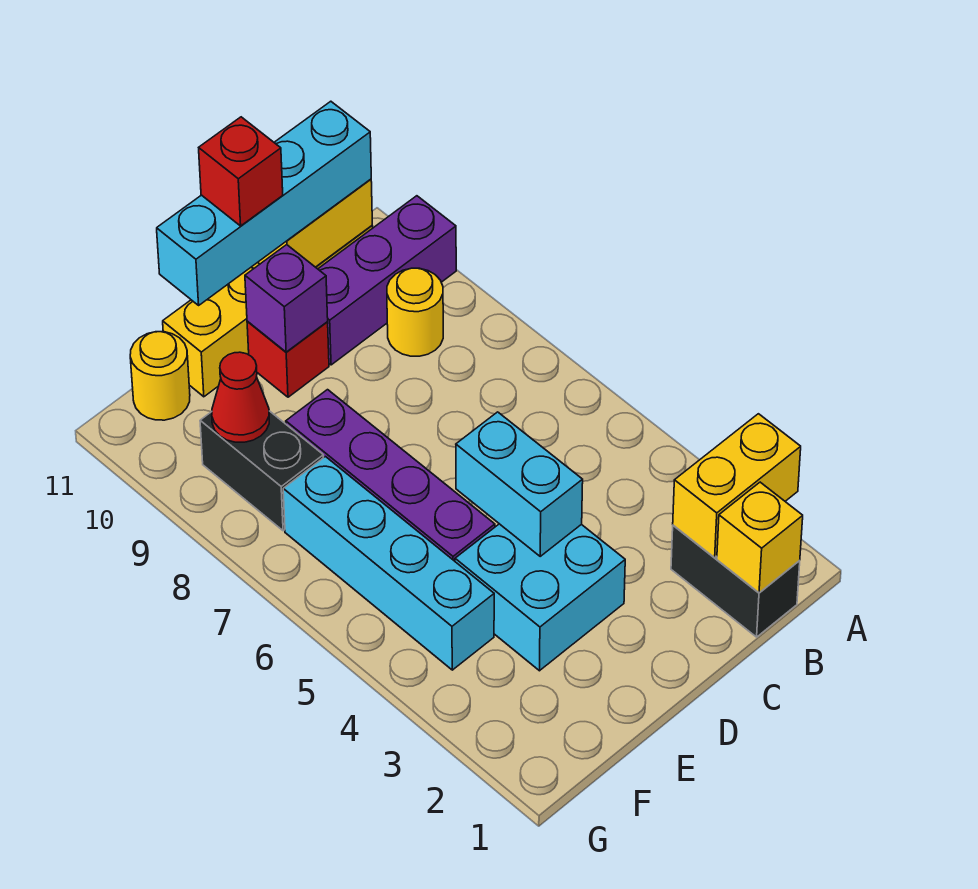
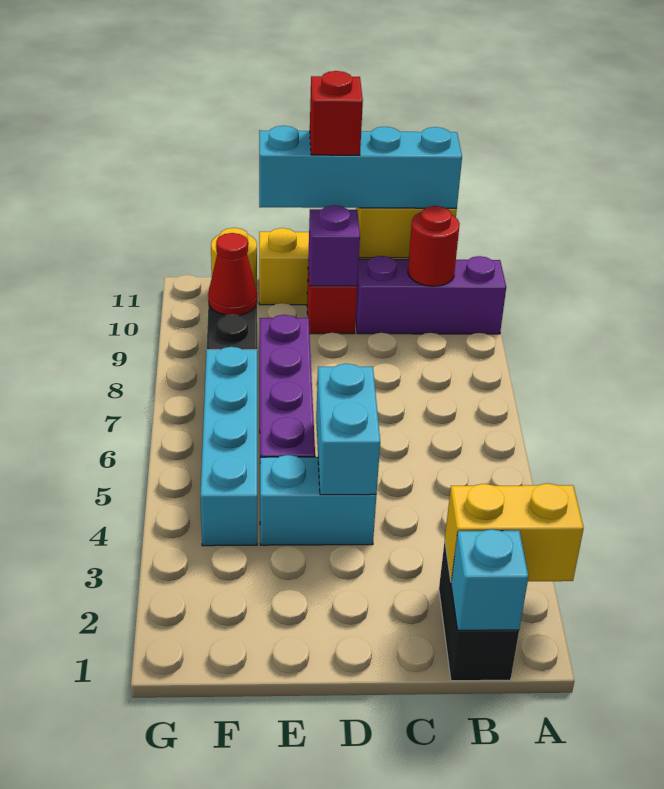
yellow brick B1 level 2 -> cyan brick B1 level 2
yellow round brick B9 level 1 -> none
none -> red round brick B10 level 2
cyan brick D3:E4 level 1 -> cyan brick D4:E4 level 1

